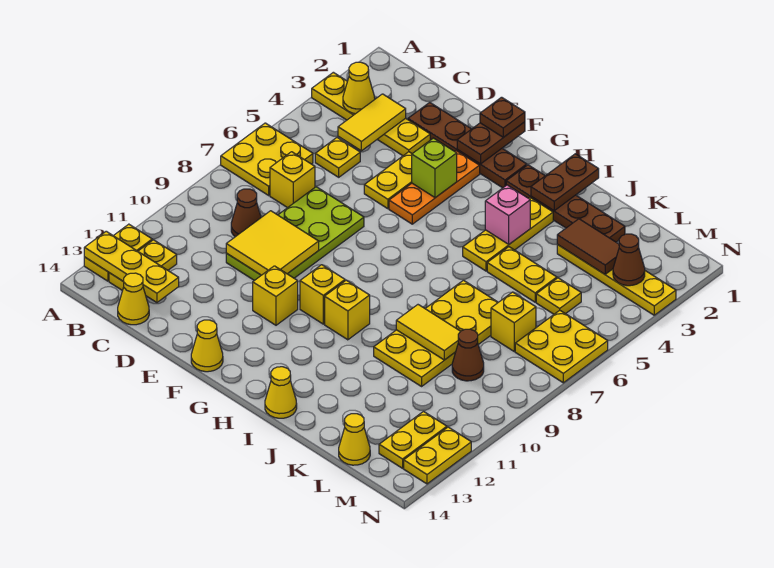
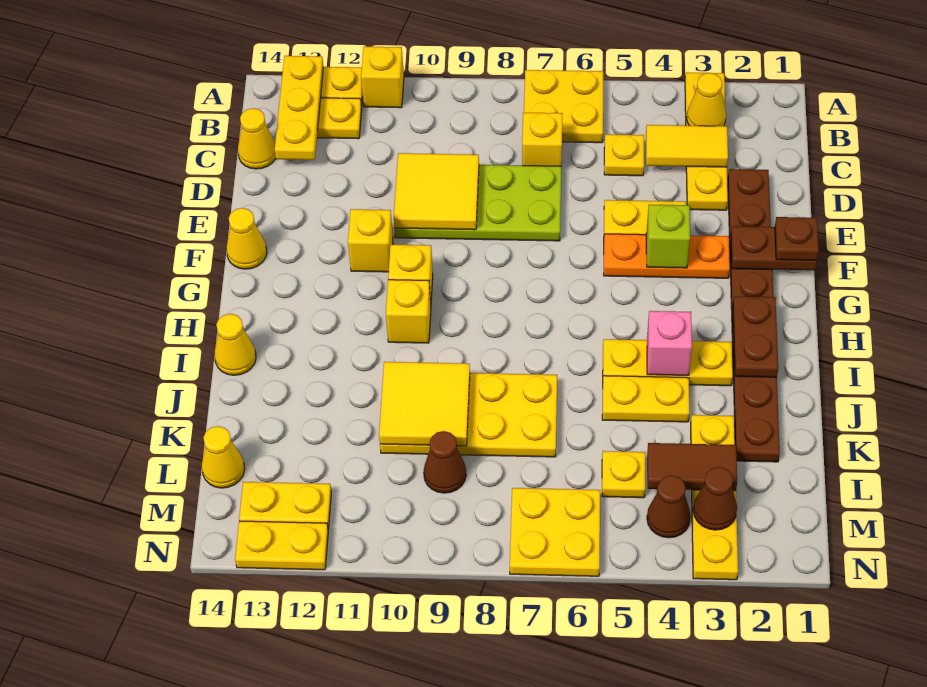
brown cone C9 level 1 -> brown cone M4 level 1
brown plate I1:I2 level 2 -> brown plate H2:I2 level 2
yellow plate J5:K5 level 1 -> yellow plate J4:J5 level 1
yellow tile J9:K9 level 2 -> yellow tile J9:K10 level 2
brown tile K3:L3 level 2 -> brown tile L3:L4 level 2
yellow brick L7 level 1 -> yellow brick A11 level 1

